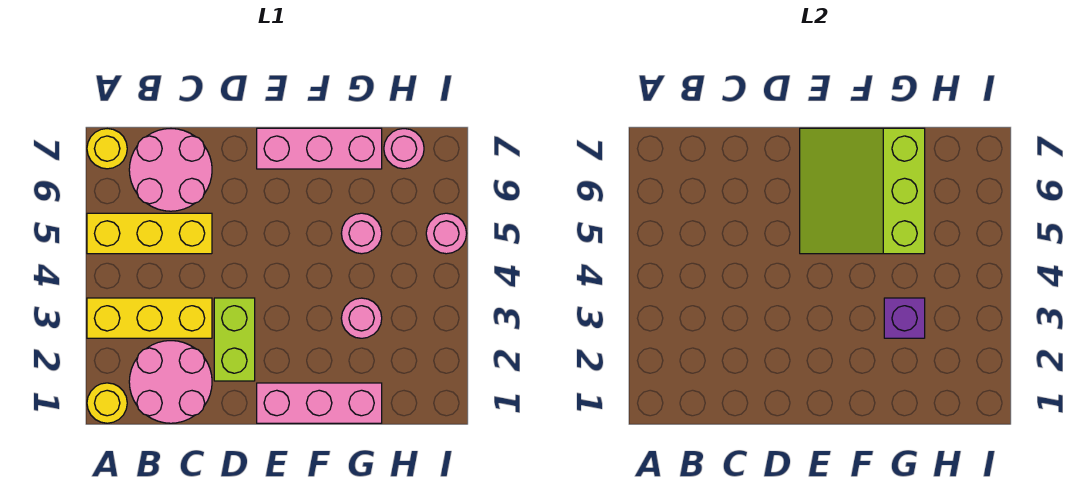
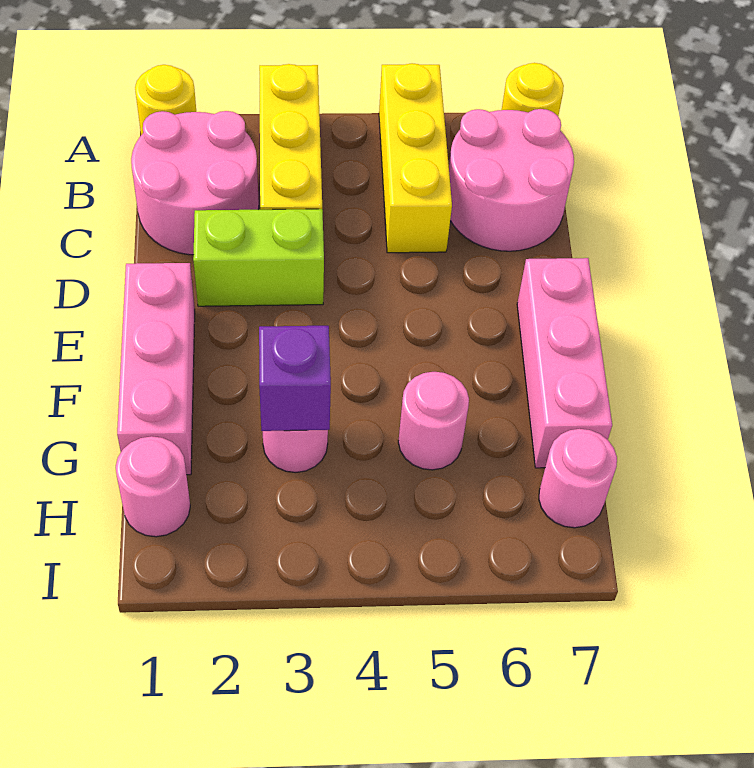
lime slope E5:G7 level 2 top G -> none
pink round brick I5 level 1 -> pink round brick H1 level 1

